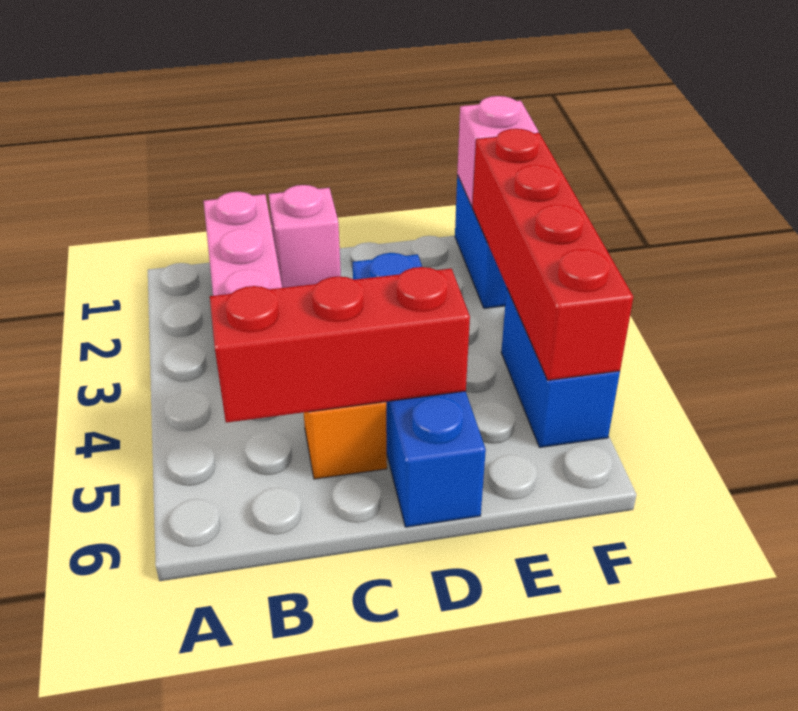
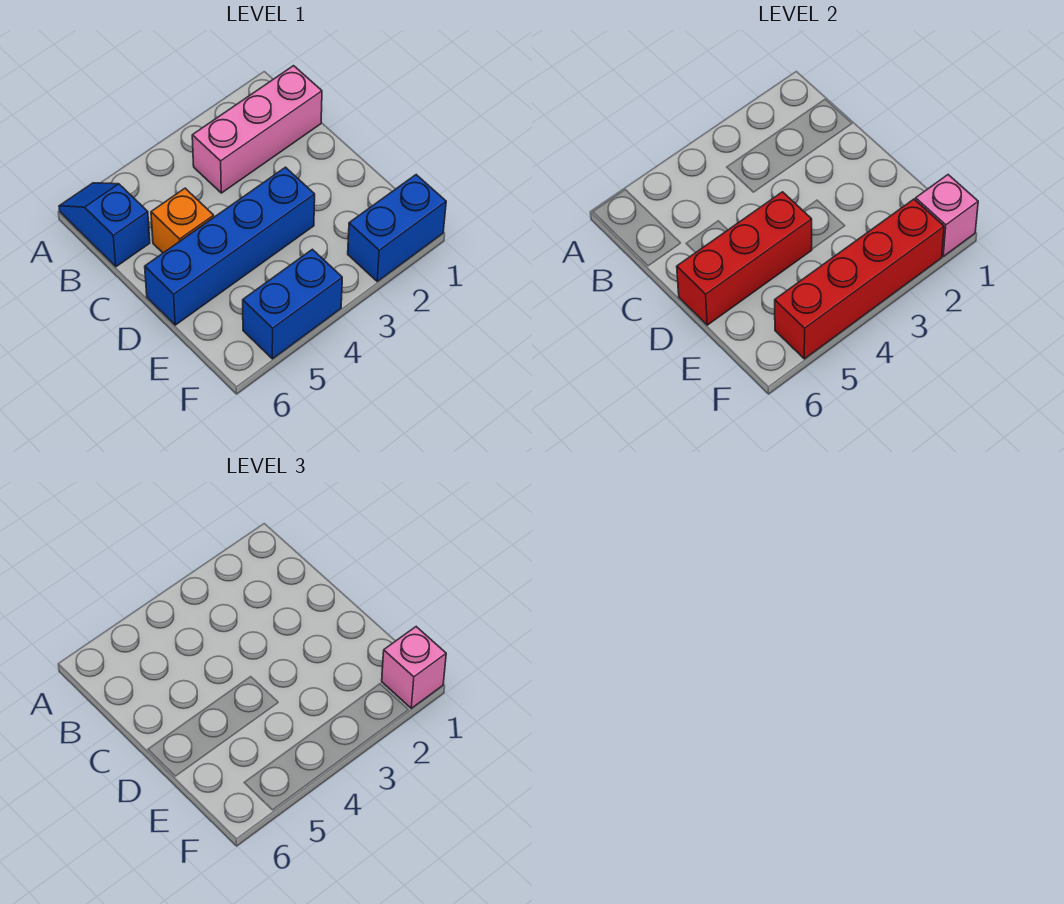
none -> blue slope A6:B6 level 1 top B
red brick B5:D5 level 2 -> red brick D4:D6 level 2
pink brick C1 level 1 -> pink brick F1 level 3

